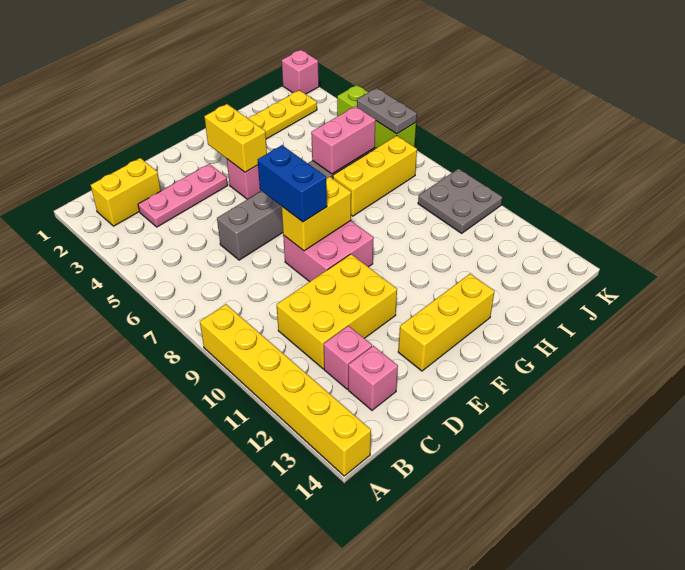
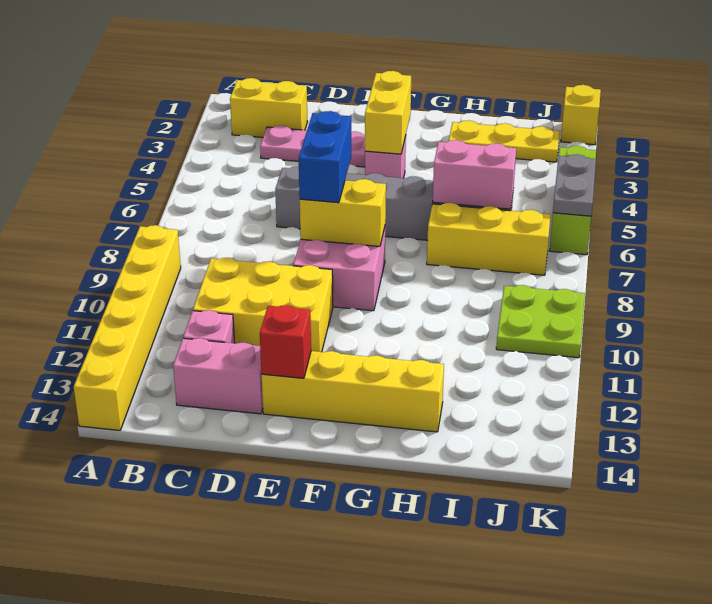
pink brick C13 level 1 -> pink brick C13:D13 level 1
yellow brick E13:G13 level 1 -> yellow brick E13:H13 level 1
none -> red brick E13 level 2
grey plate J9:K10 level 1 -> lime plate J9:K10 level 1
pink brick K1 level 1 -> yellow brick K1 level 1

